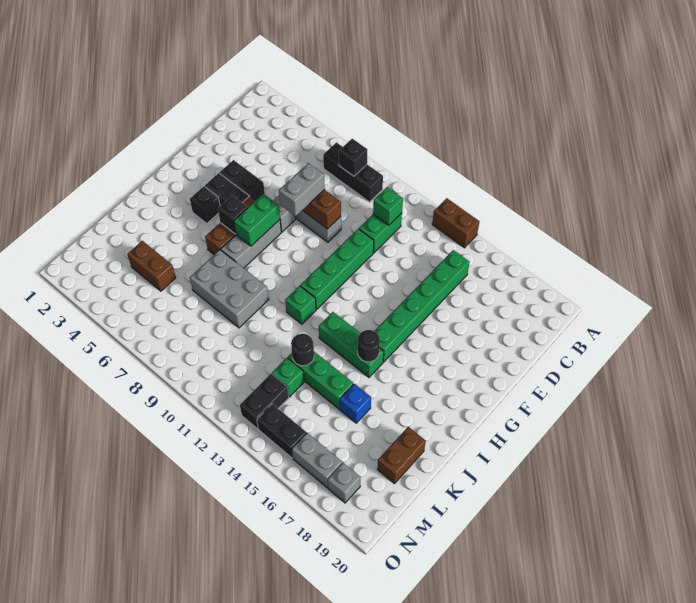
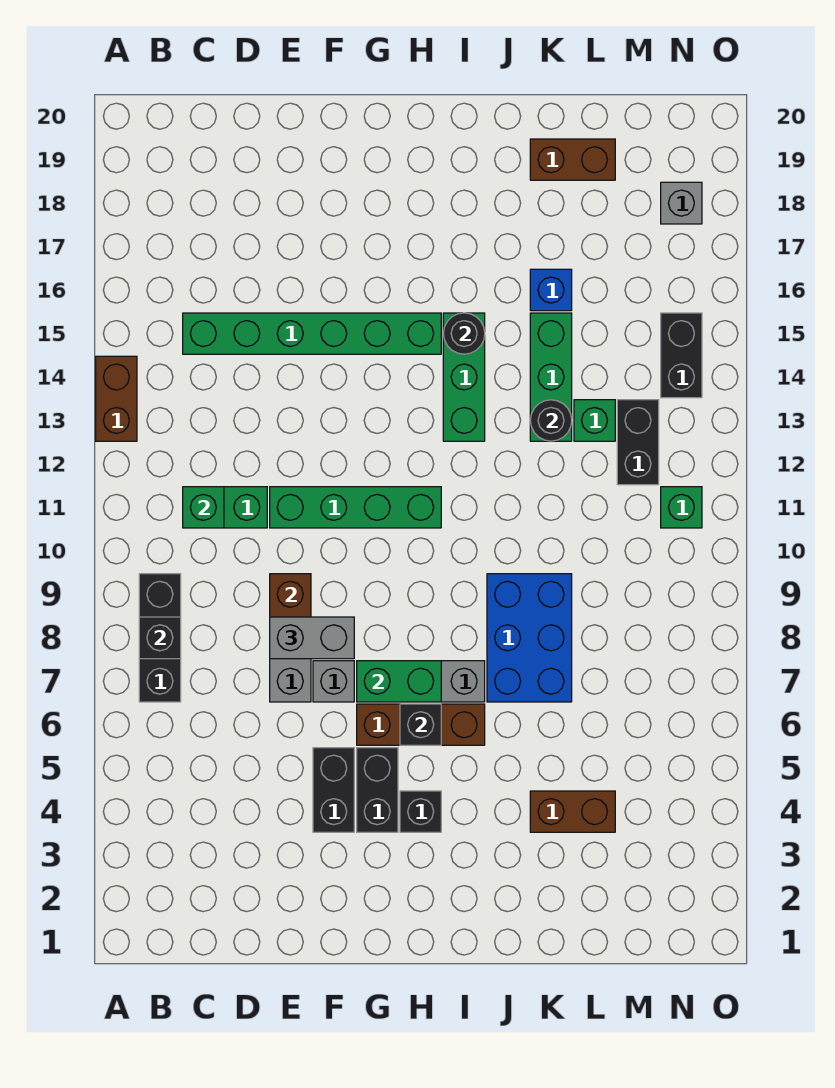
green brick I11 level 1 -> green brick N11 level 1
grey brick J7:K9 level 1 -> blue brick J7:K9 level 1
brown brick L4:L5 level 1 -> brown brick K4:L4 level 1
black brick M13:N13 level 1 -> black brick M12:M13 level 1
grey brick N16:N17 level 1 -> none

